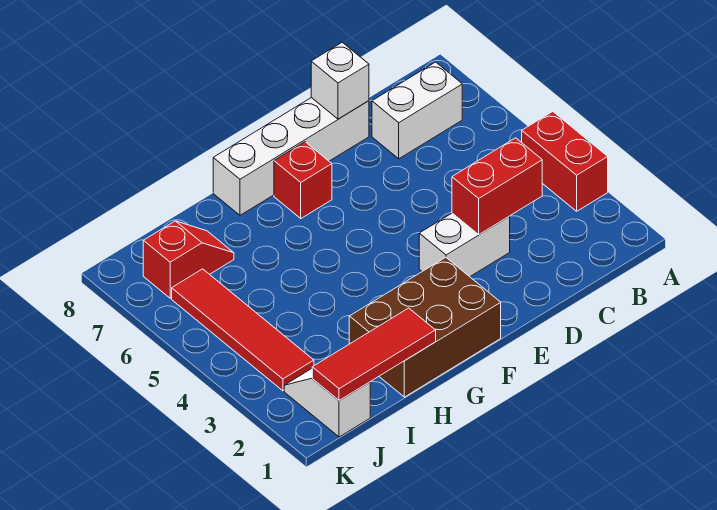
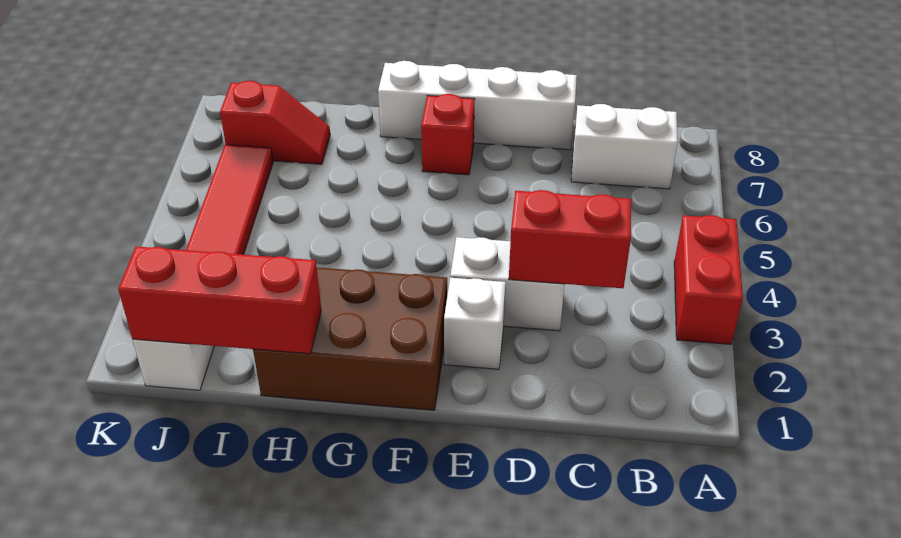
white brick D8 level 2 -> white brick E2 level 1
red tile H1:J1 level 2 -> red brick H1:J1 level 2

